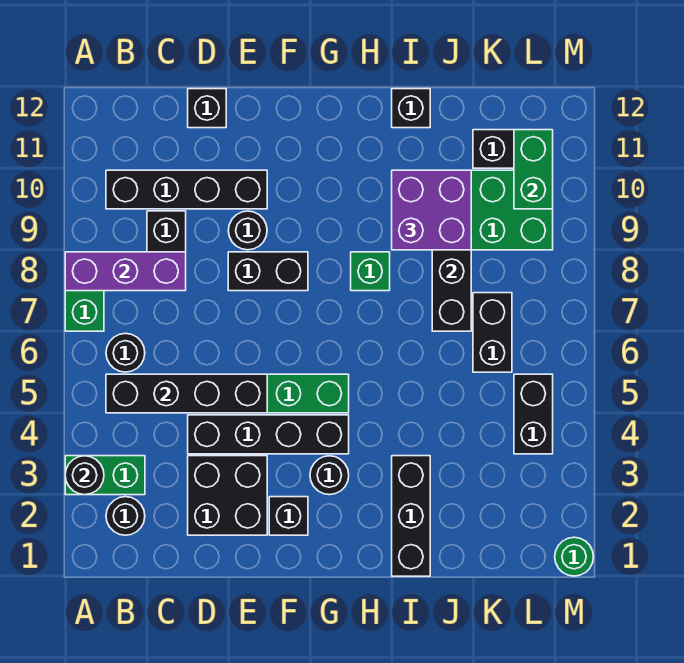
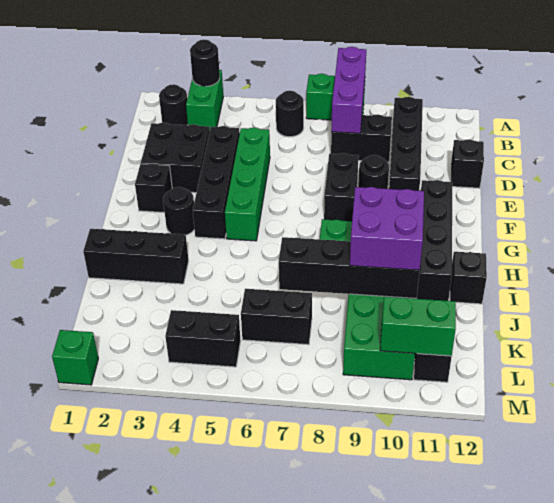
black brick B5:E5 level 2 -> black brick F11:I11 level 1
green round brick M1 level 1 -> green brick M1 level 1

